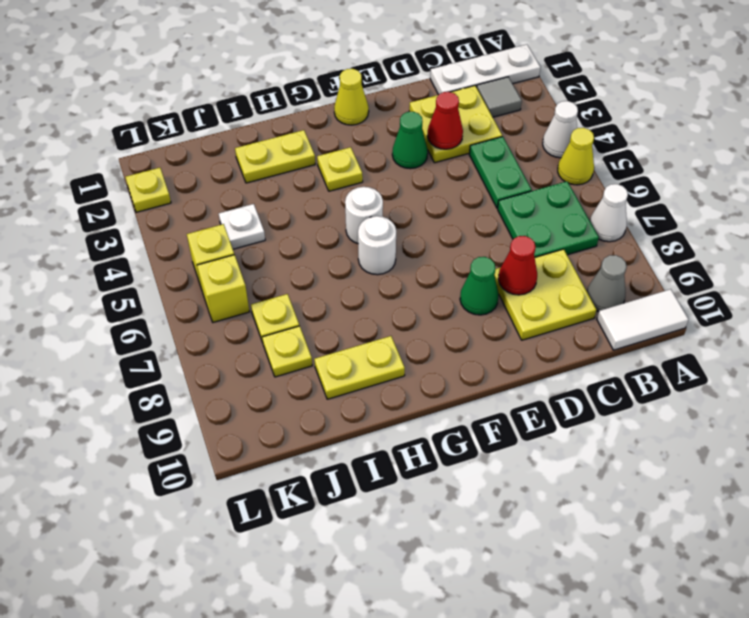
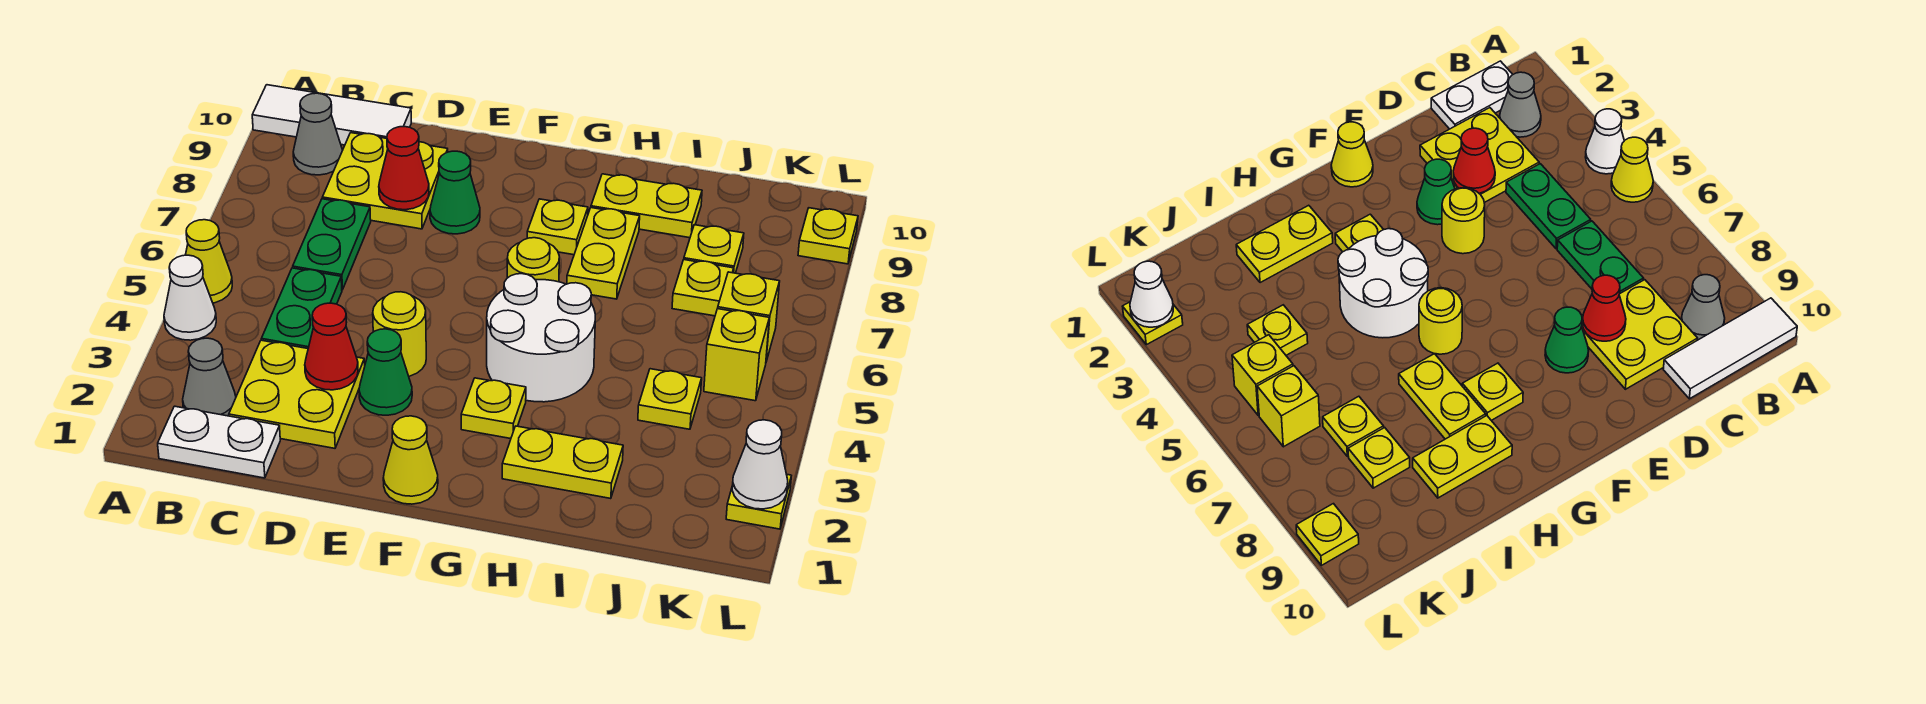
white plate A1:C1 level 1 -> white plate B1:C1 level 1
white cone A7 level 1 -> white cone L2 level 2
white tile A10:B10 level 1 -> white tile A10:C10 level 1
grey tile B2 level 1 -> grey cone B2 level 1
green plate B6:C7 level 1 -> green plate C6:C7 level 1
none -> yellow round brick E4 level 1
white round brick G5 level 1 -> white round brick G4:H5 level 1
white round brick G6 level 1 -> yellow round brick G6 level 1
none -> yellow plate G8 level 1
none -> yellow plate H7:H8 level 1
white plate J4 level 1 -> yellow plate J4 level 1
none -> yellow plate L9 level 1

